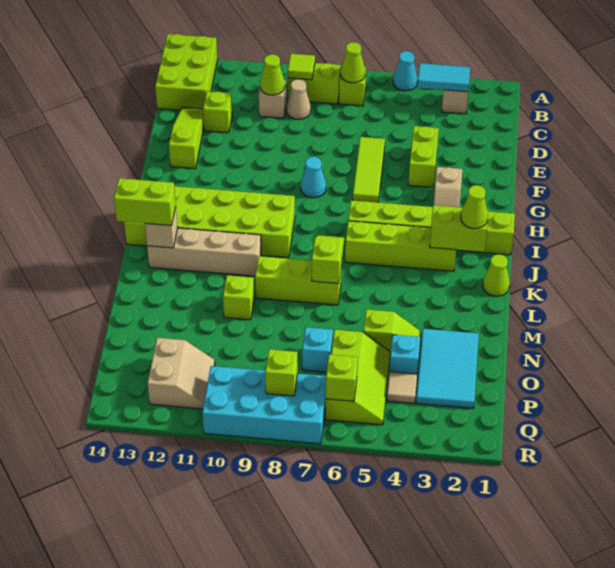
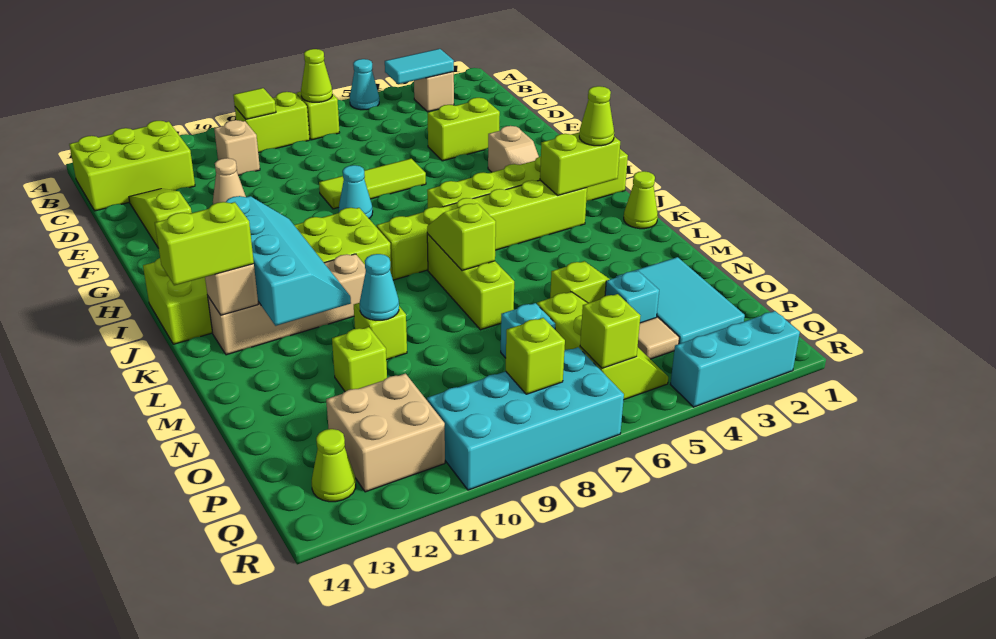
lime brick A13:C14 level 1 -> lime brick B12:C14 level 1
tan cone C9 level 1 -> tan cone E11 level 1
lime cone C10 level 2 -> lime cone Q13 level 1
lime brick D12 level 1 -> lime brick N11 level 1
lime brick E4:F4 level 1 -> lime brick E3:E4 level 1
lime tile E6:G6 level 1 -> lime tile F6:F8 level 1
none -> cyan slope I11:L12 level 2 top 12
lime brick J3:J6 level 1 -> lime brick J3:J8 level 1
lime brick L7:L9 level 1 -> lime brick K7:M7 level 1
none -> cyan cone M10 level 2
tan slope P11:Q12 level 1 top 12 -> tan brick P11:Q12 level 1
none -> cyan brick R2:R4 level 1

